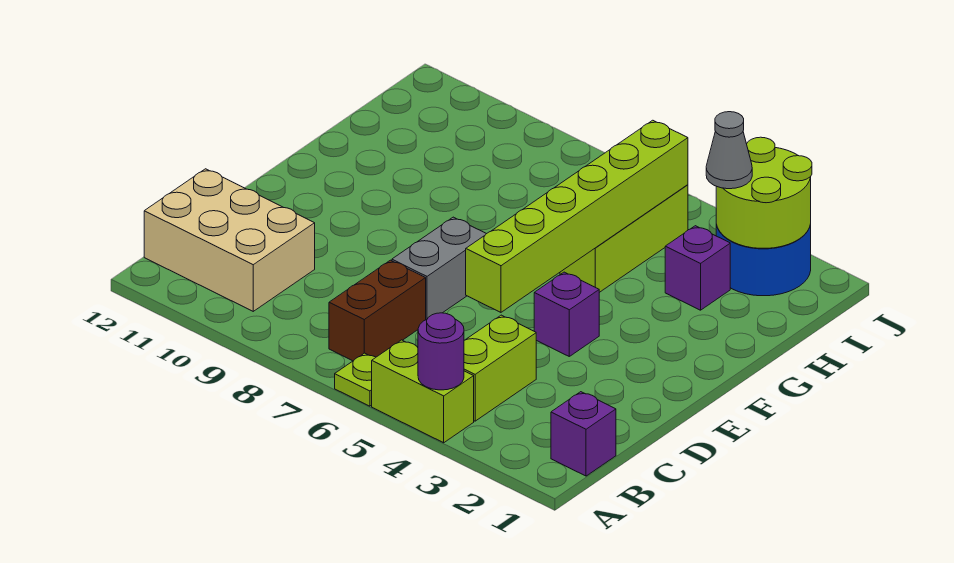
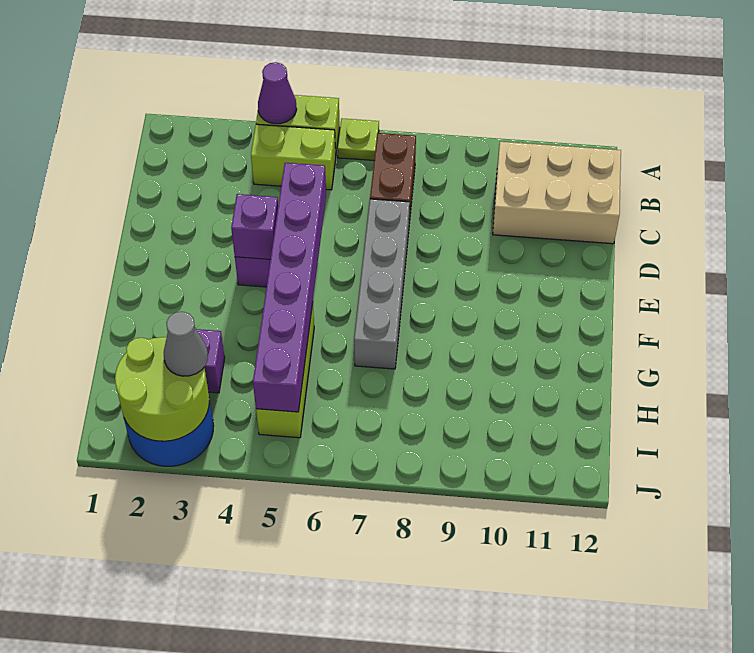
purple round brick A4 level 2 -> purple cone A4 level 2
purple brick B1 level 1 -> purple brick E4 level 2
lime brick B4:C4 level 1 -> lime brick B4:B5 level 1
lime brick D5:I5 level 2 -> purple brick D5:I5 level 2
grey brick D7:E7 level 1 -> grey brick D7:G7 level 1

